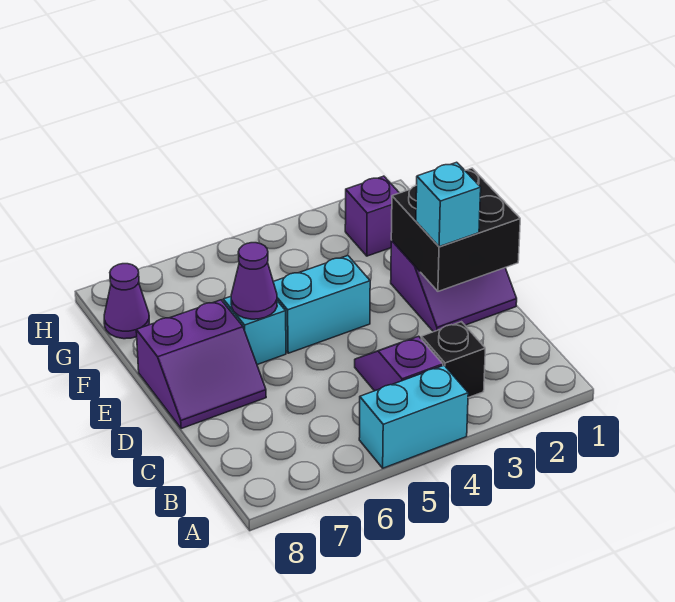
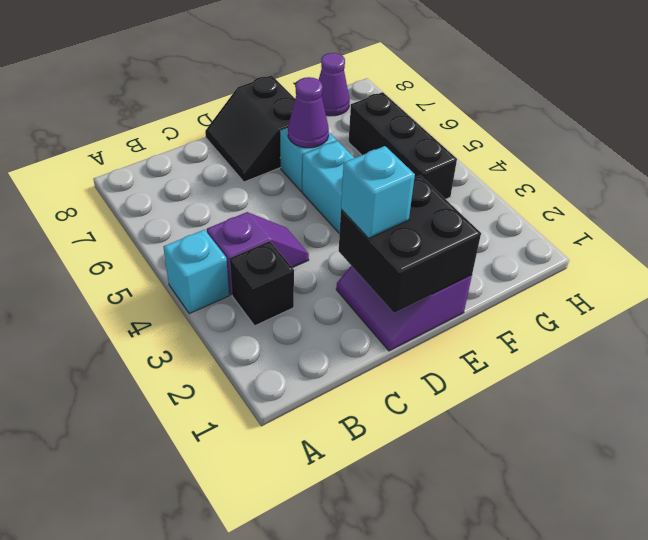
cyan brick A4:A5 level 1 -> cyan brick A4 level 1
purple slope D7:E8 level 1 top E -> black slope D7:E8 level 1 top E
purple brick G2 level 1 -> none
none -> black brick G4:G6 level 1

